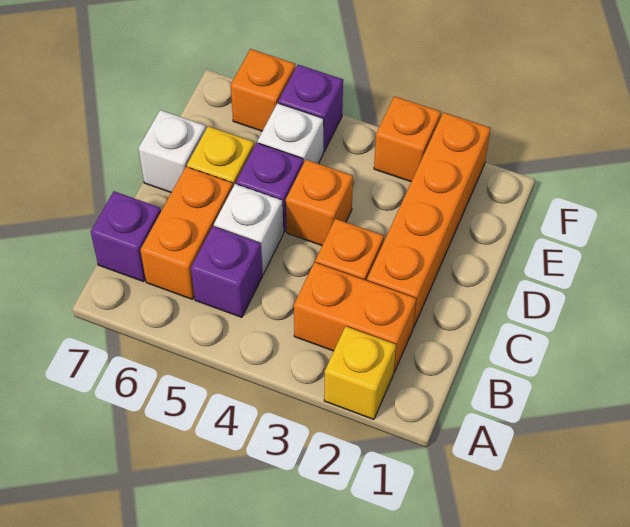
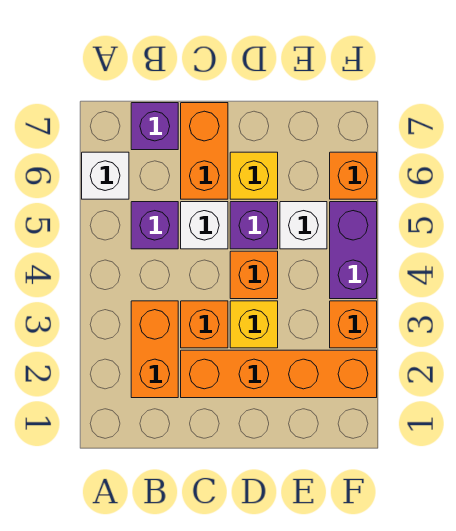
yellow brick A2 level 1 -> yellow brick D3 level 1
orange brick B6:C6 level 1 -> orange brick C6:C7 level 1
white brick D7 level 1 -> white brick A6 level 1
purple brick F5 level 1 -> purple brick F4:F5 level 1

